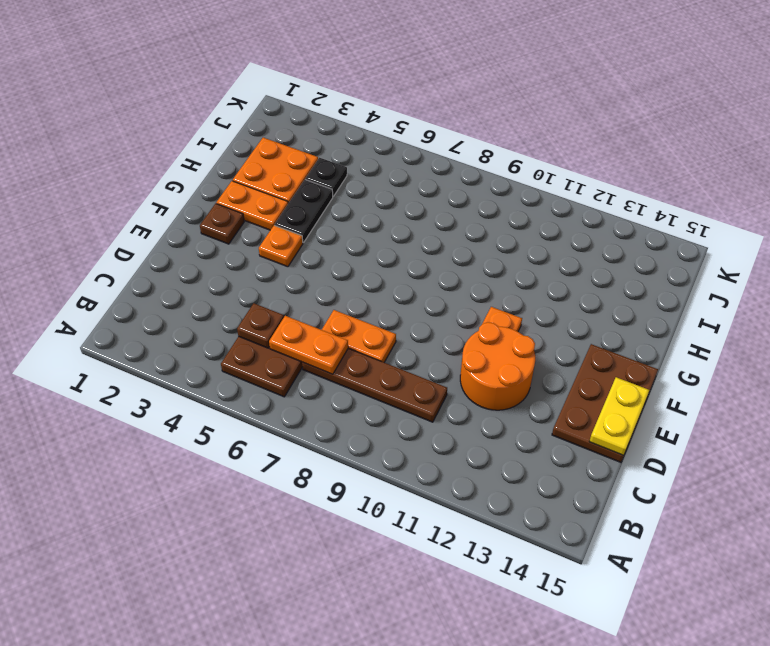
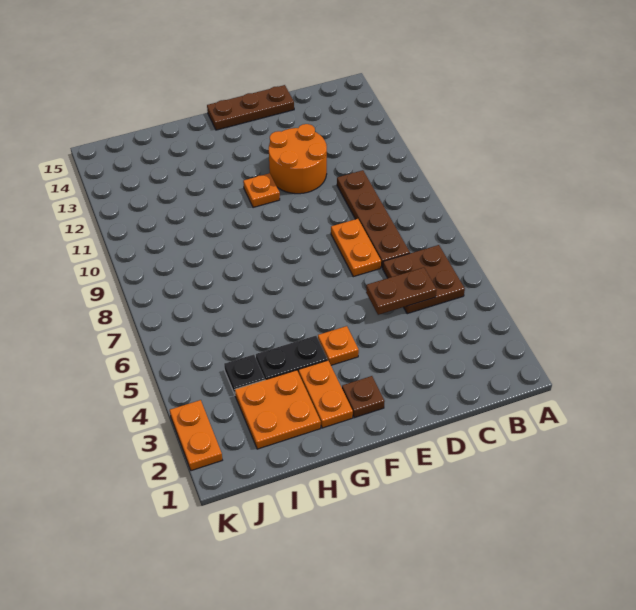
brown plate C5 level 2 -> brown plate C5:D5 level 2
orange plate C6:C7 level 2 -> orange plate K2:K3 level 1
brown plate D14:F15 level 1 -> brown plate D15:F15 level 1
yellow plate D15:E15 level 2 -> none

